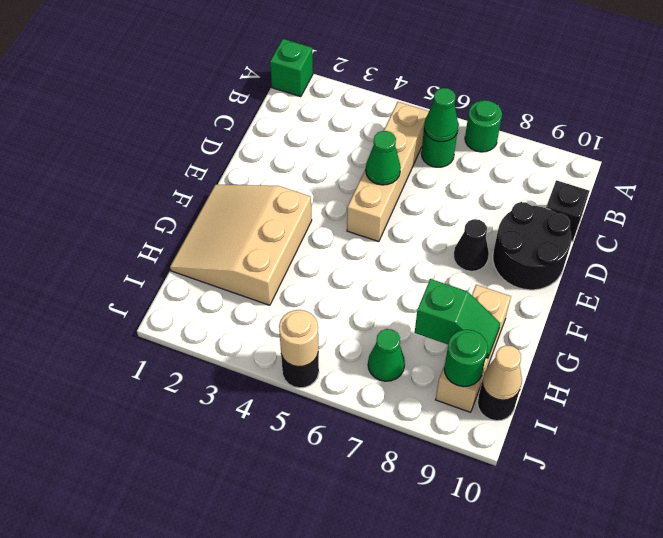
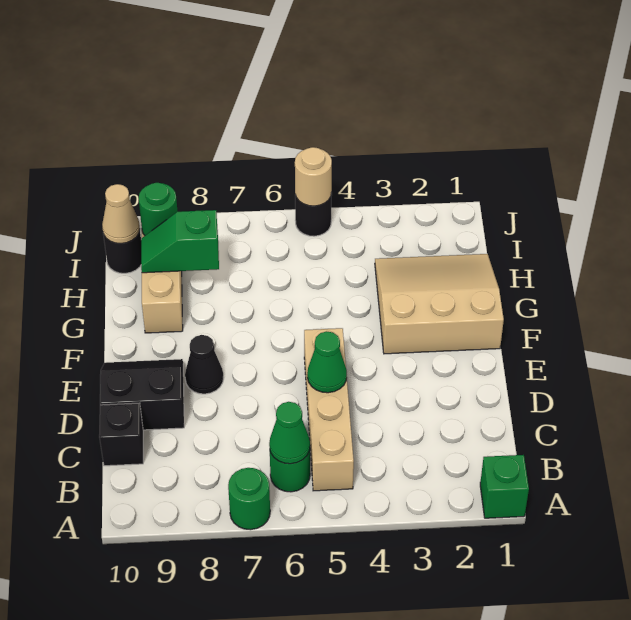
black round brick D9:E10 level 1 -> black slope D9:E10 level 1 top D
tan slope F1:H3 level 1 top 3 -> tan slope F1:H3 level 1 top F
green cone I7 level 1 -> none

